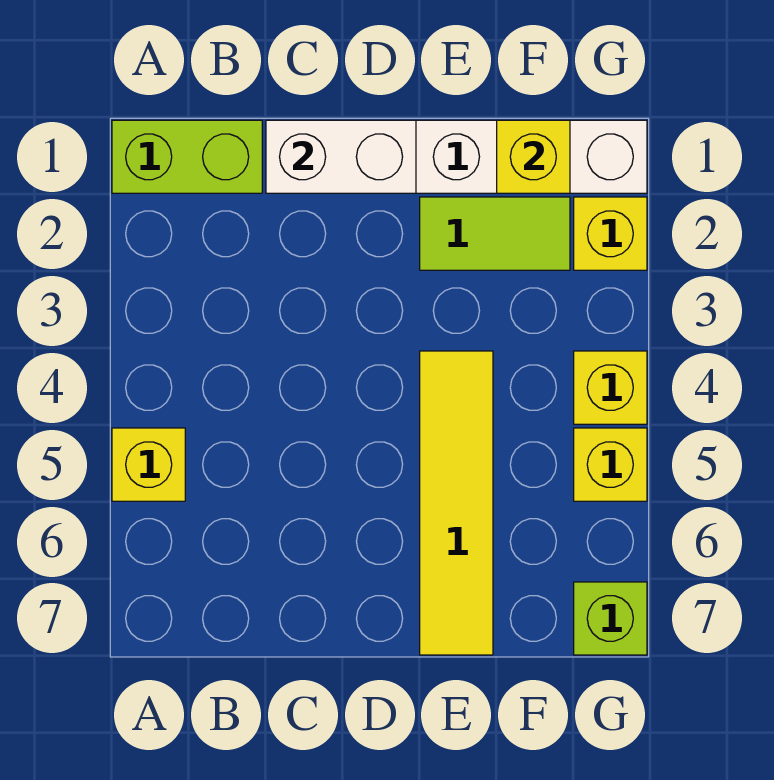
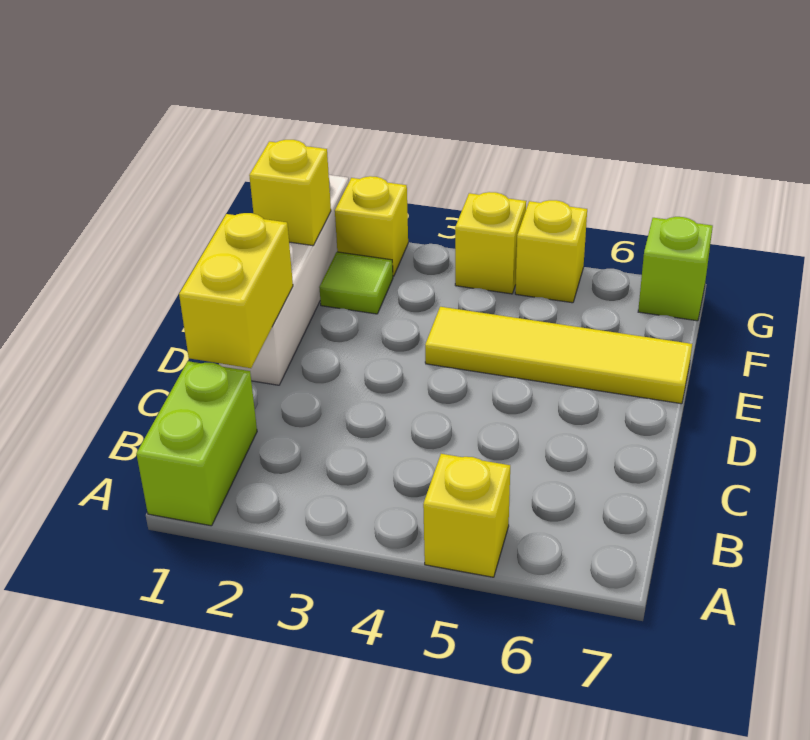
white brick C1:D1 level 2 -> yellow brick C1:D1 level 2
lime tile E2:F2 level 1 -> lime tile F2 level 1

